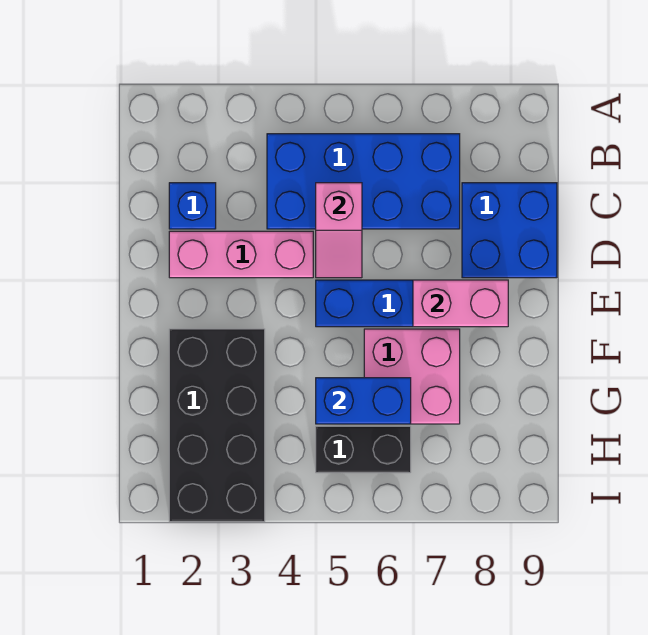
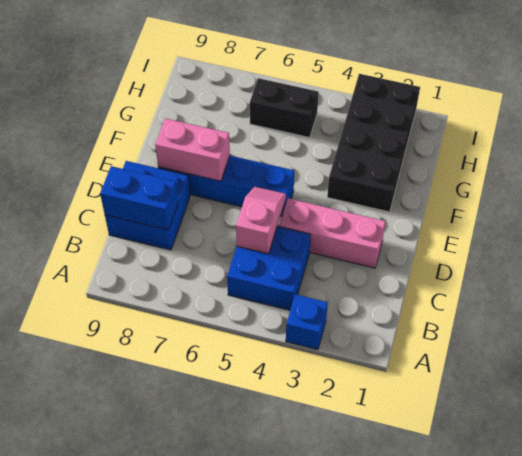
blue brick B4:C7 level 1 -> blue brick B4:C5 level 1
blue brick C2 level 1 -> blue brick A3 level 1
pink brick F6:G7 level 1 -> none
blue brick G5:G6 level 2 -> blue brick C8:C9 level 2

